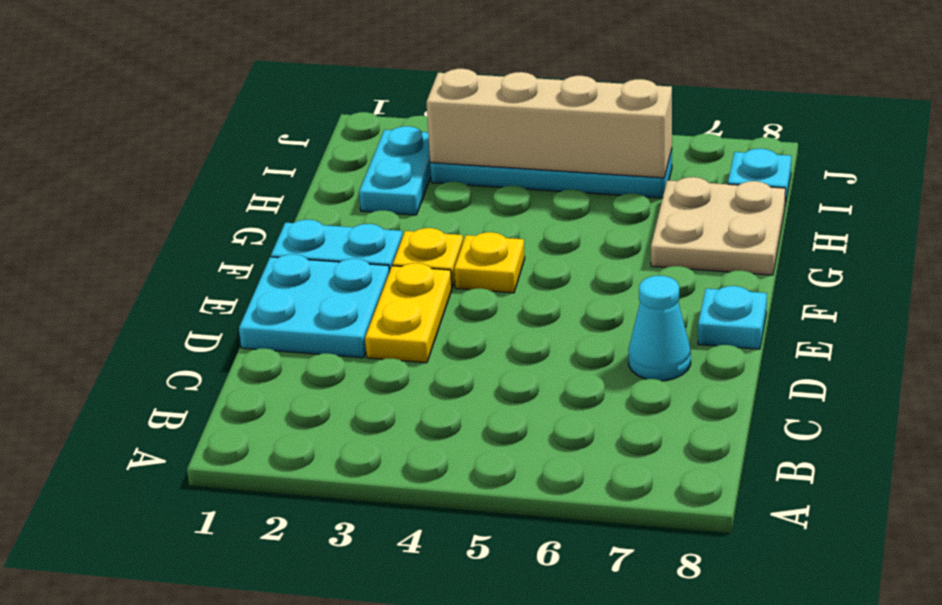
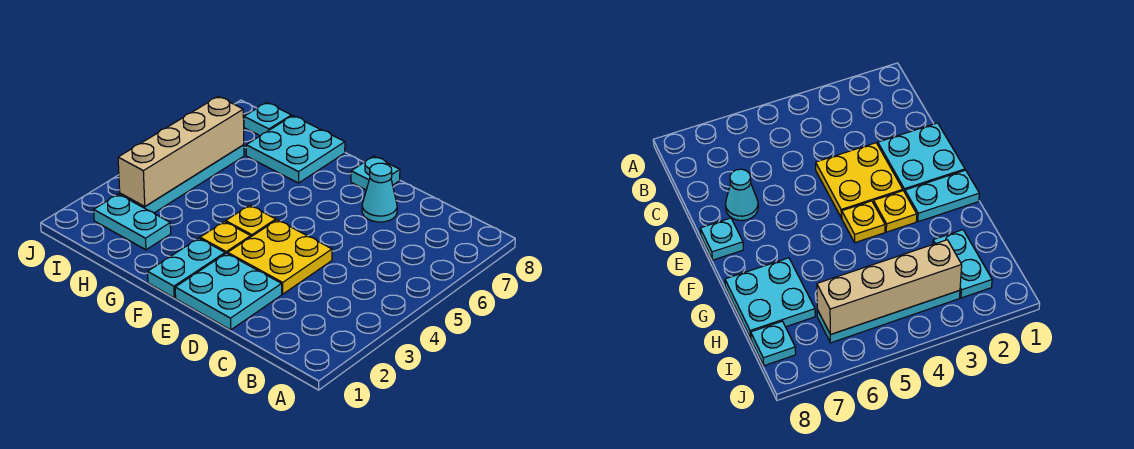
yellow plate D3:E3 level 1 -> yellow plate D3:E4 level 1
tan plate G7:H8 level 1 -> cyan plate G7:H8 level 1

